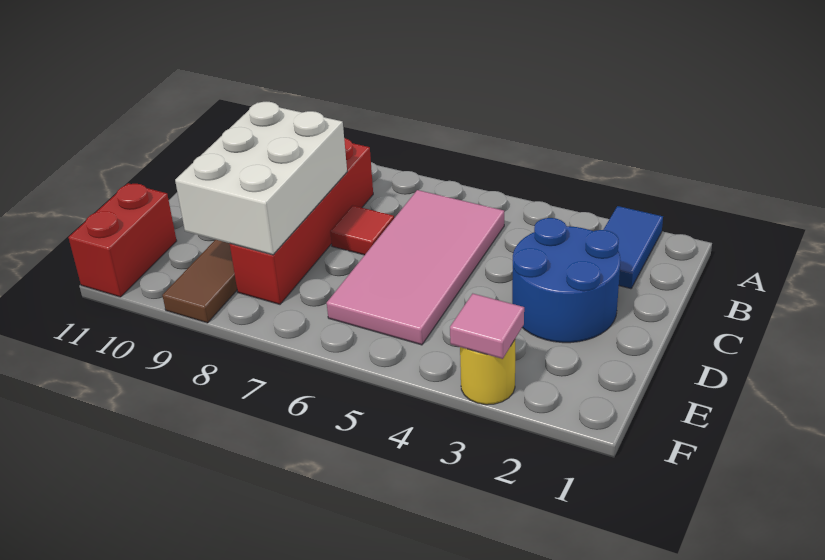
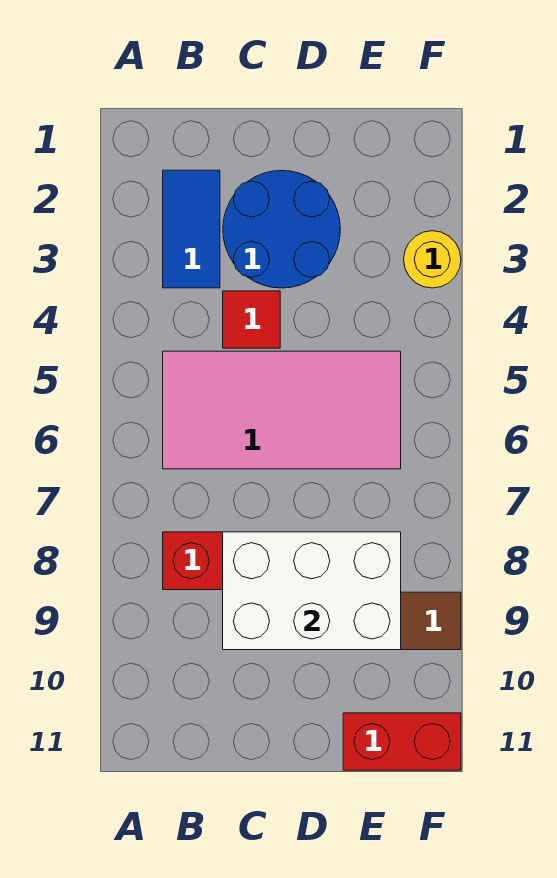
blue tile A2:B2 level 1 -> blue tile B2:B3 level 1
red tile C7 level 1 -> red tile C4 level 1
pink tile F3 level 2 -> none

